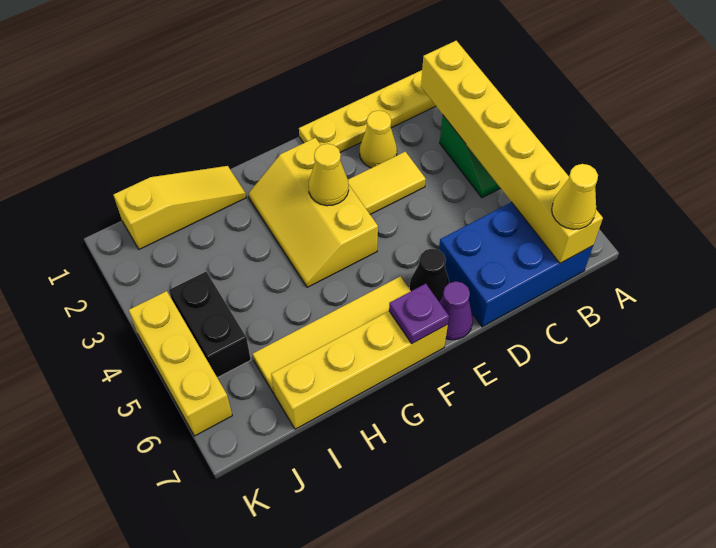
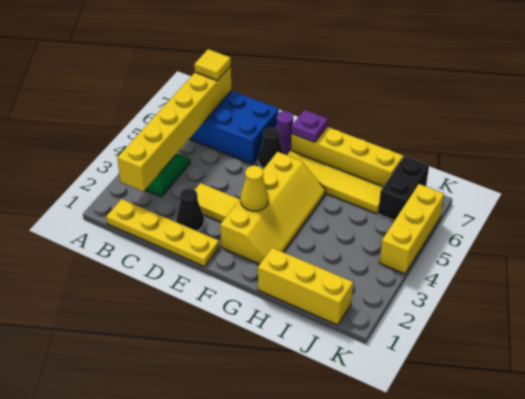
yellow cone B7 level 3 -> yellow tile B7 level 3
yellow cone D2 level 1 -> black cone D2 level 1
yellow slope F2:G4 level 1 top F -> yellow slope F2:G5 level 1 top F
yellow slope H1:J1 level 1 top J -> yellow brick H1:J1 level 1
black brick J4:J5 level 1 -> black brick J6:J7 level 1

